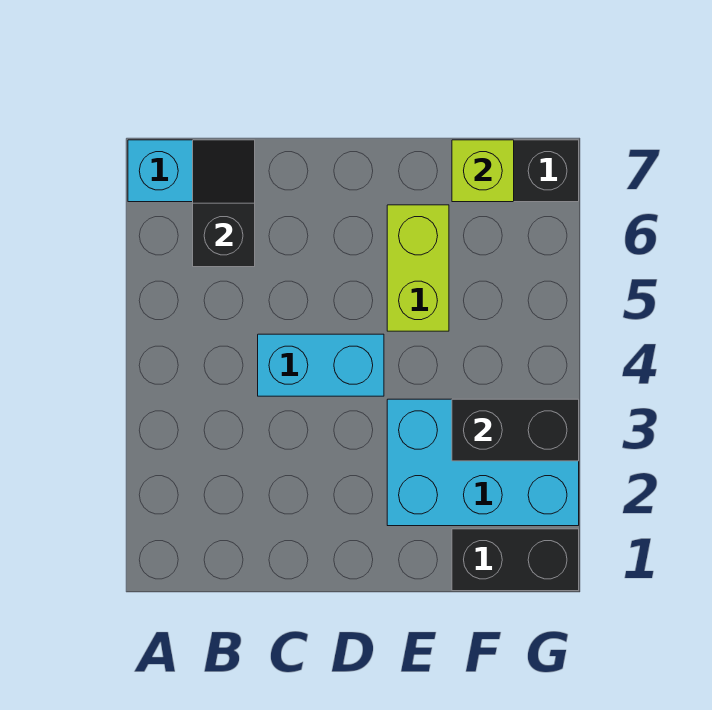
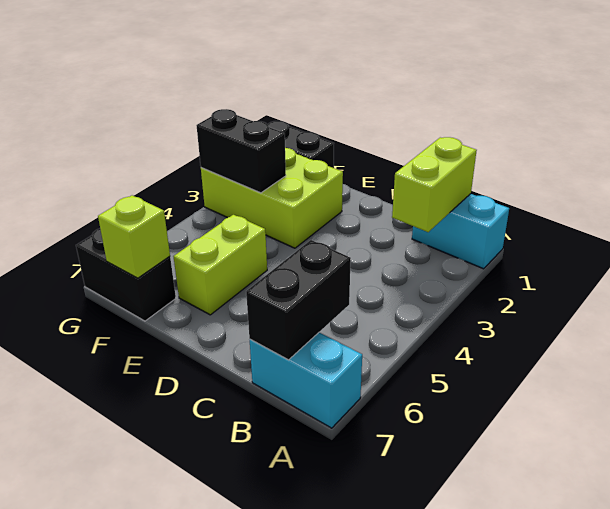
none -> lime brick B1:B2 level 2
black slope B6:B7 level 2 top 6 -> black brick B6:B7 level 2
cyan brick C4:D4 level 1 -> cyan brick A1:B1 level 1
cyan brick E2:G3 level 1 -> lime brick E2:G3 level 1

